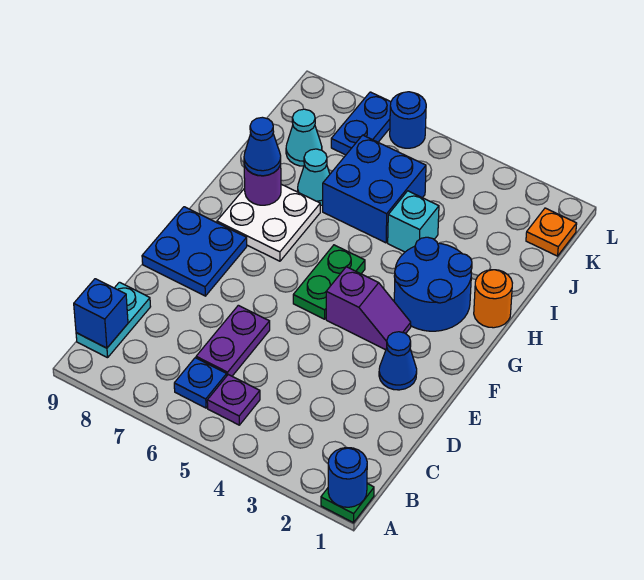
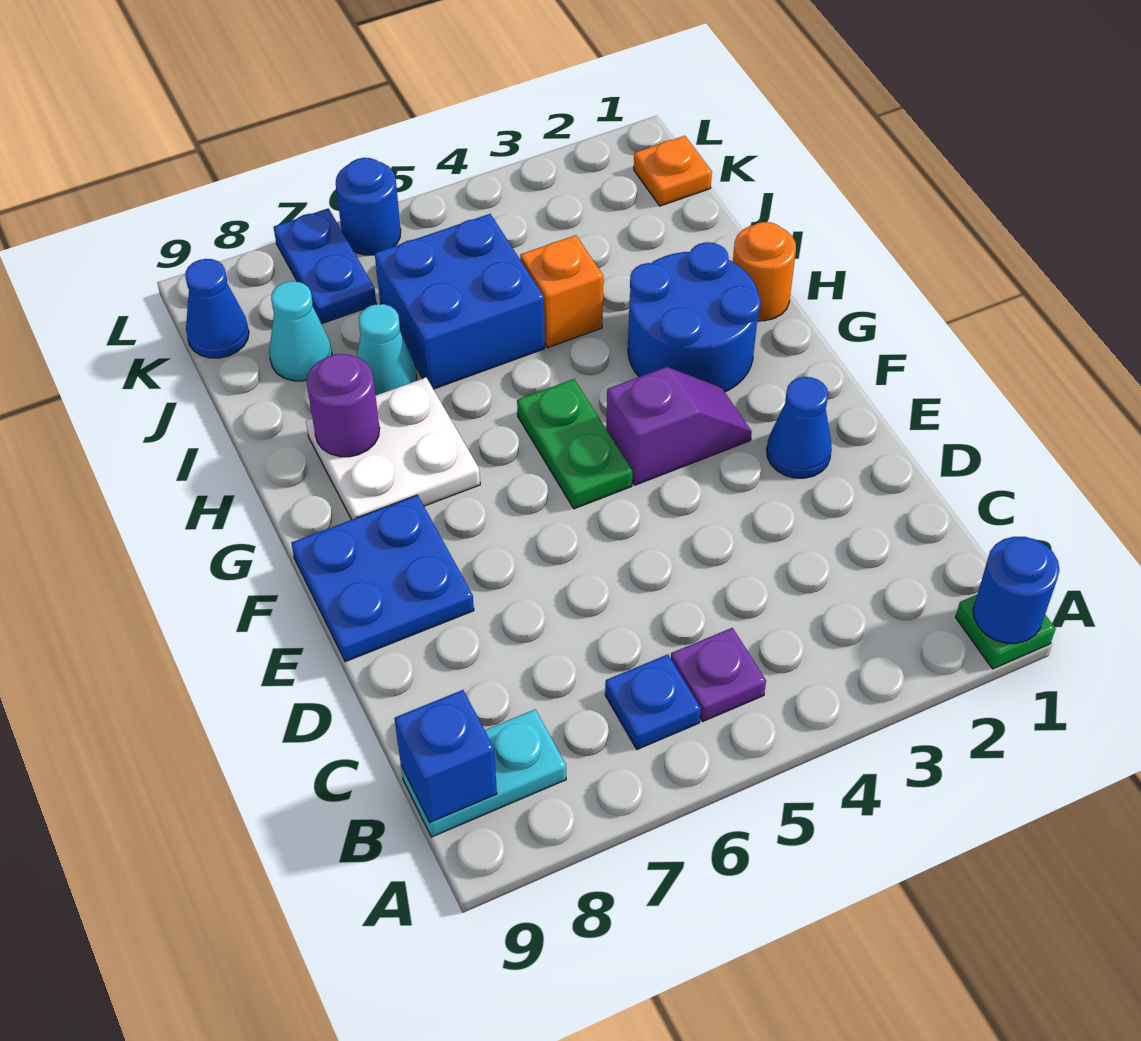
cyan plate B9:C9 level 1 -> cyan plate B8:B9 level 1
purple plate C6:D6 level 1 -> none
blue cone H8 level 3 -> blue cone K9 level 1
cyan brick I4 level 1 -> orange brick I4 level 1

